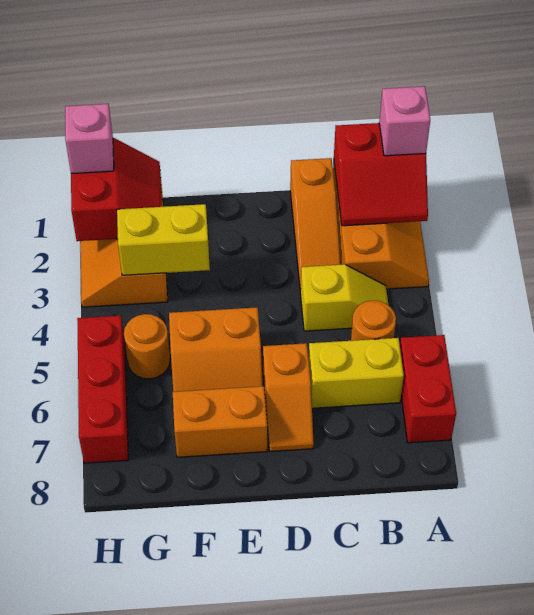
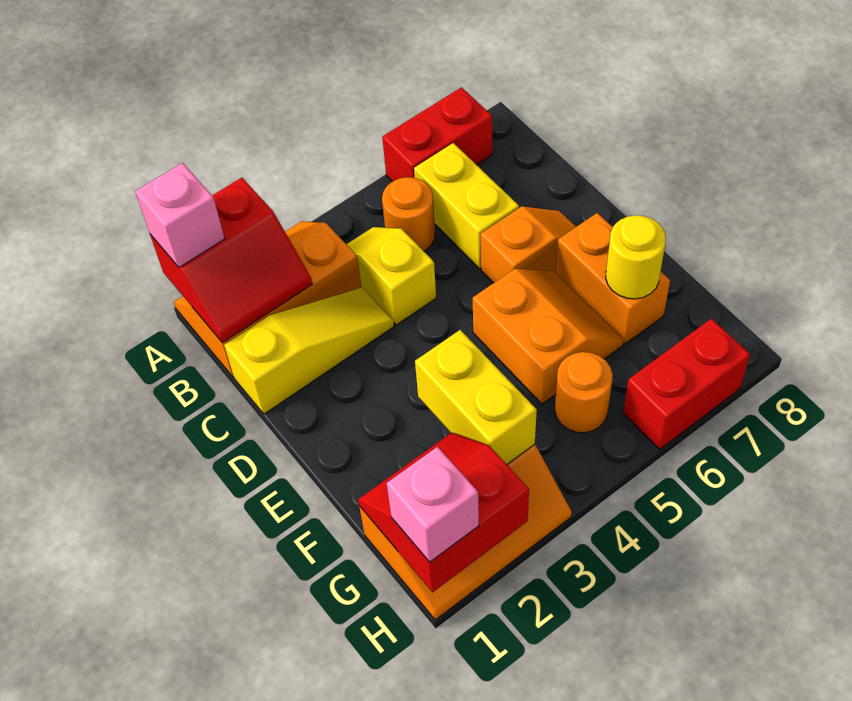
red slope A1:B2 level 2 top 1 -> red slope A1:B2 level 2 top A
orange slope C1:C3 level 1 top 1 -> yellow slope C1:C3 level 1 top 1
none -> yellow round brick F7 level 2
red brick H5:H7 level 1 -> red brick H6:H7 level 1

